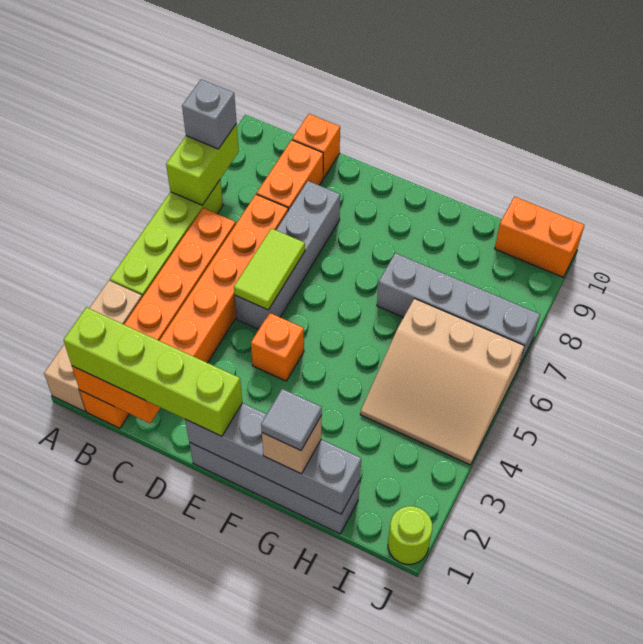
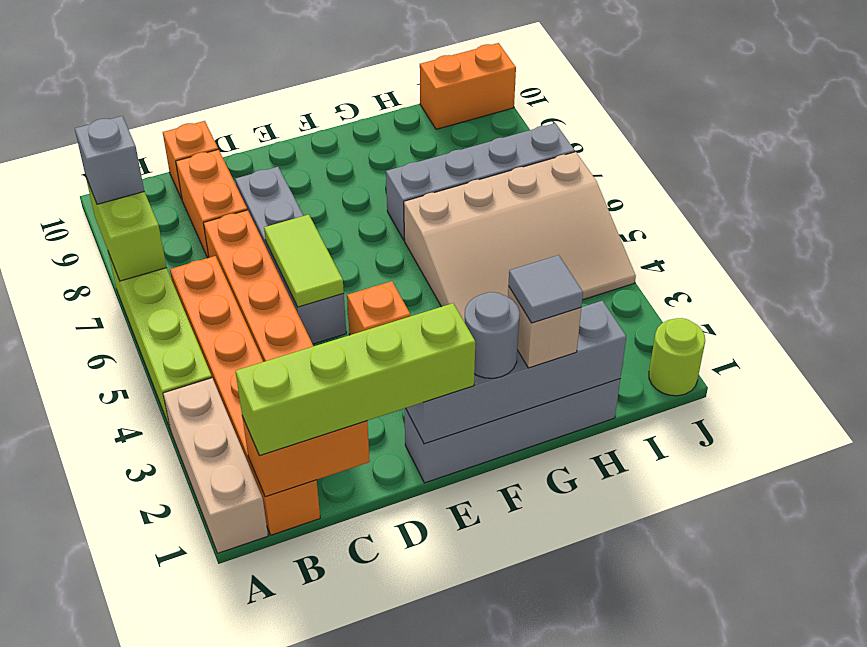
none -> grey round brick F1 level 3
tan slope H4:J6 level 1 top 6 -> tan slope G4:J6 level 1 top 6

